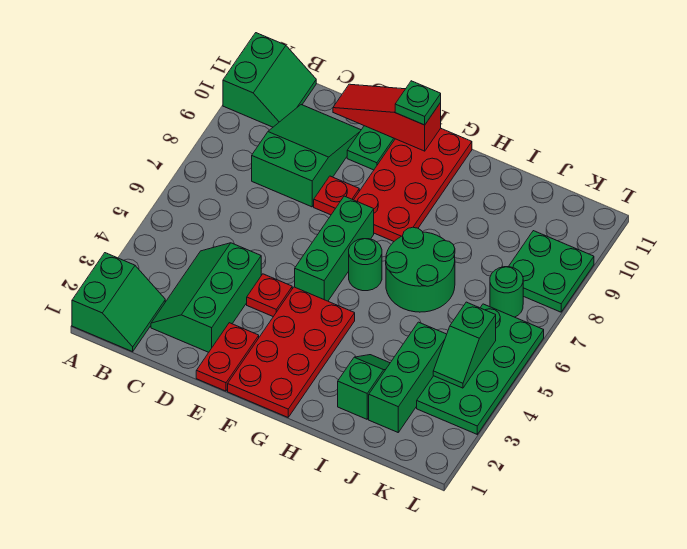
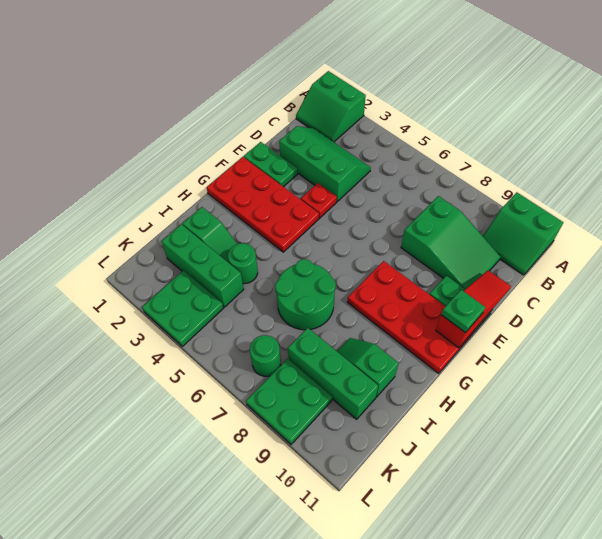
red plate E1:E2 level 1 -> green plate E1:E2 level 1
red plate E8 level 1 -> none
green brick F5:F7 level 1 -> green brick J8:J10 level 1
green round brick G6 level 1 -> green round brick I4 level 1
green plate K3:L6 level 1 -> green plate K3:L4 level 1
green slope K4:K5 level 2 top 5 -> green slope I9:I10 level 1 top 10

